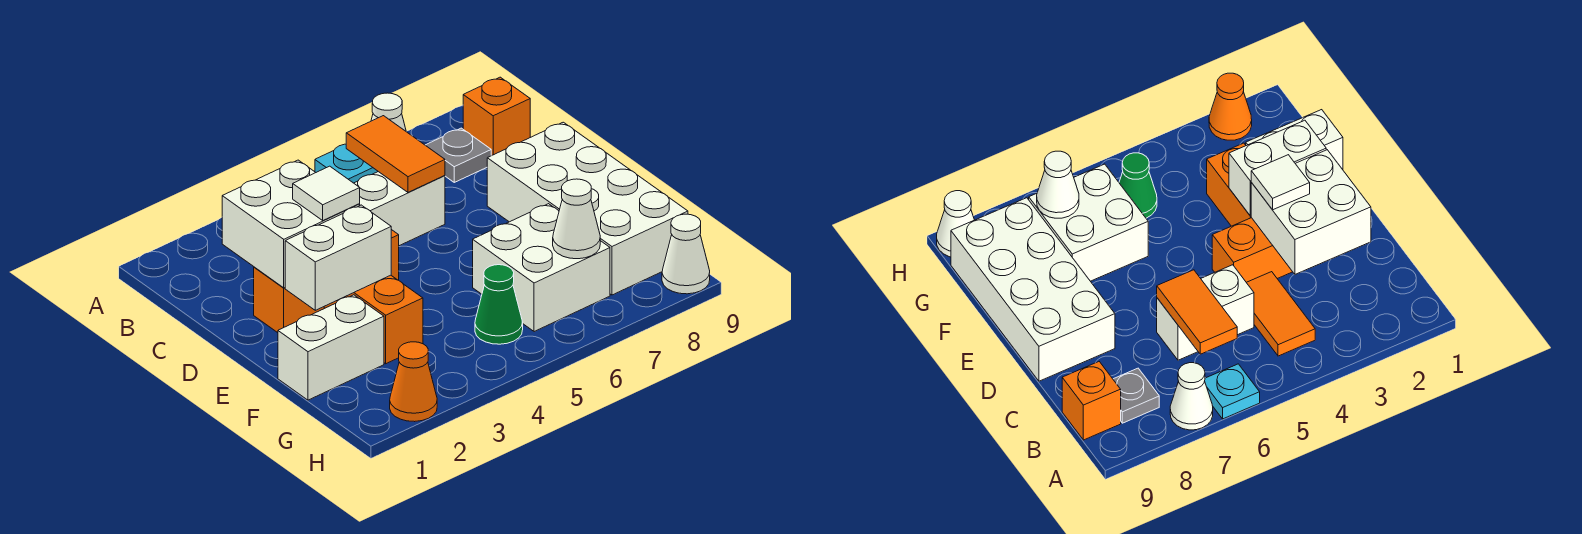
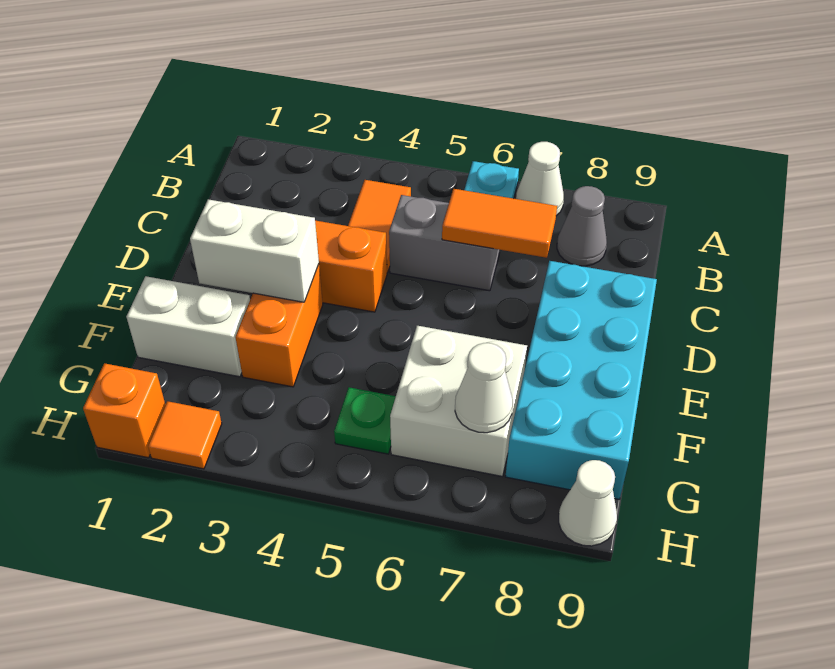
orange tile B6:C6 level 2 -> orange tile C6:C7 level 2
grey plate B8 level 1 -> grey cone B8 level 1
orange brick B9 level 1 -> orange brick H1 level 1
white brick C2:D3 level 2 -> none
white brick C5:C6 level 1 -> grey brick C5:C6 level 1
white tile D3 level 3 -> none
white brick D8:G9 level 1 -> cyan brick D8:G9 level 1
green cone G5 level 1 -> green plate G5 level 1
orange cone H2 level 1 -> orange tile H2 level 1

